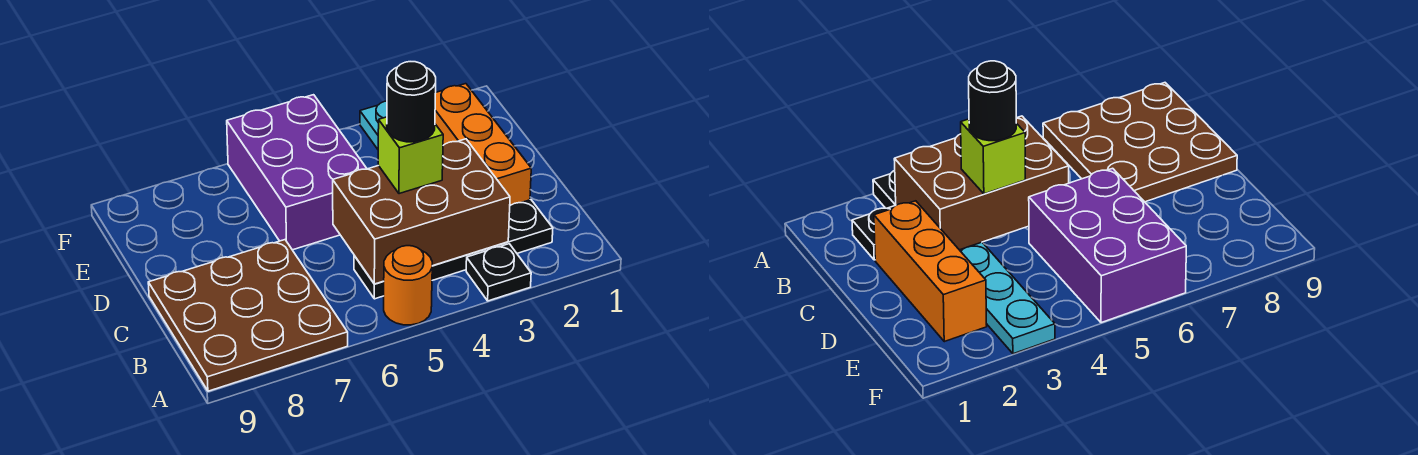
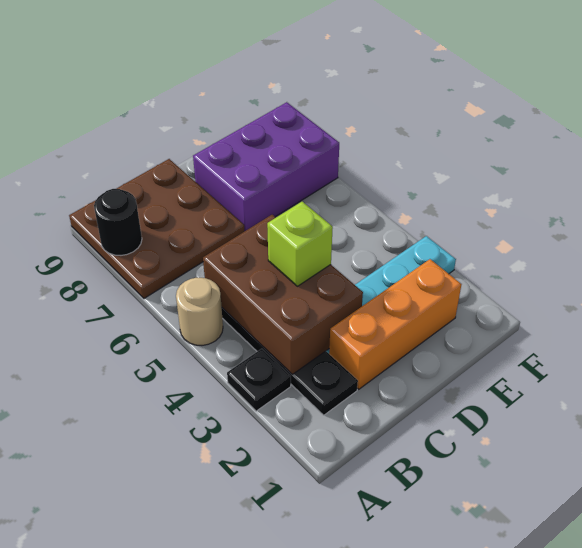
orange round brick A5 level 1 -> tan round brick A5 level 1
black round brick C4 level 4 -> black round brick A8 level 2
purple brick D5:F6 level 1 -> purple brick D7:F8 level 1

